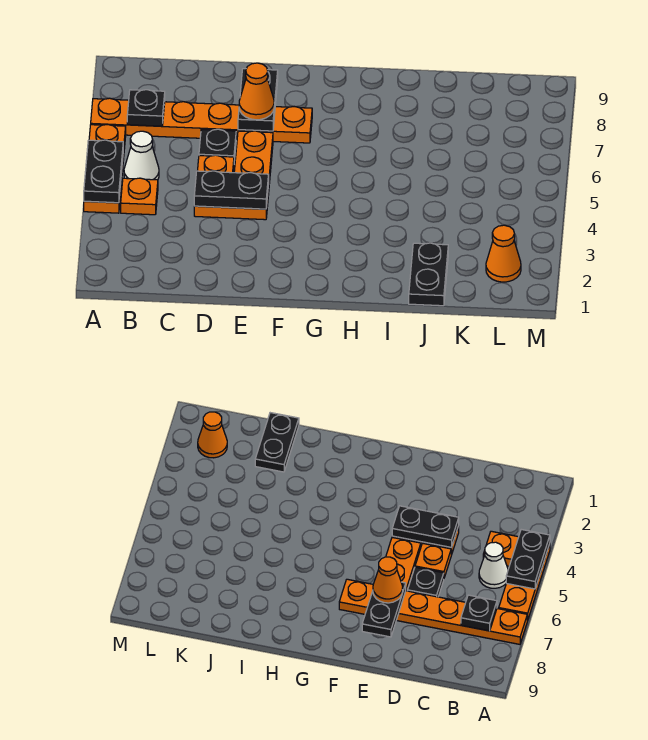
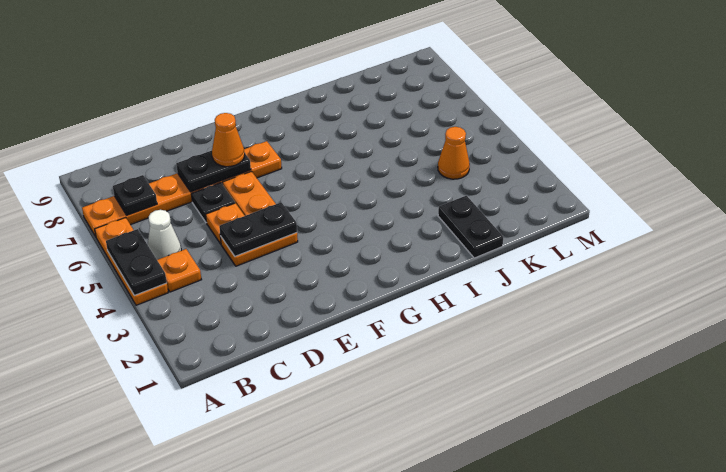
black plate E7:E8 level 2 -> black plate D7:E7 level 2
orange cone L2 level 1 -> orange cone K4 level 1

